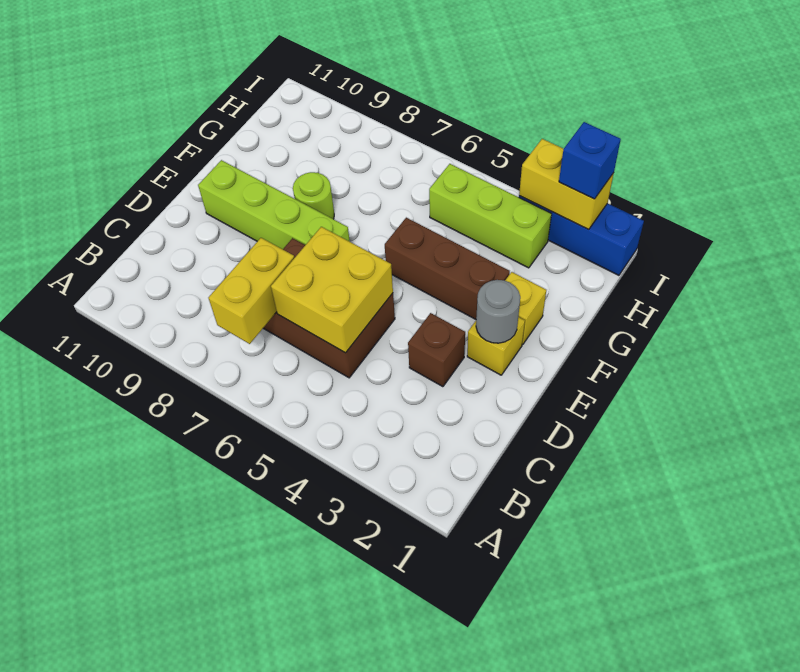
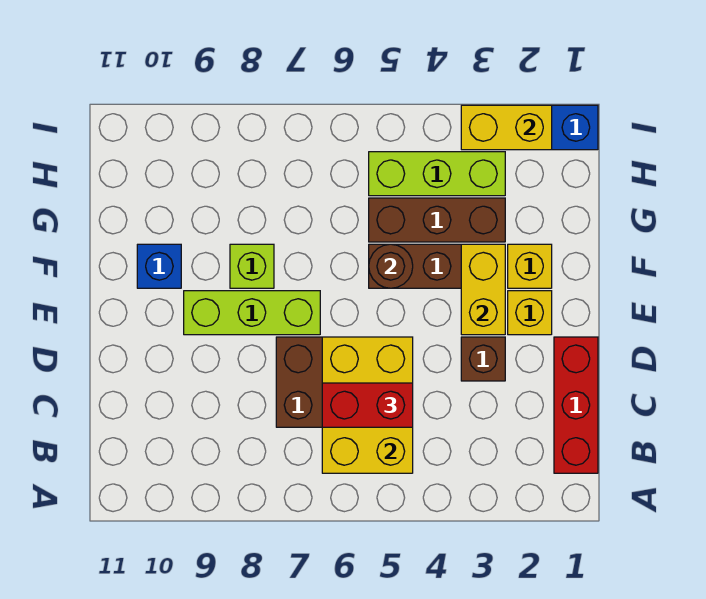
none -> red brick B1:D1 level 1
yellow brick B7:C7 level 2 -> yellow brick E3:F3 level 2
yellow brick C5:D6 level 2 -> yellow brick B5:D6 level 2
none -> red brick C5:C6 level 3
grey round brick E2 level 2 -> none
lime brick E7:E10 level 1 -> lime brick E7:E9 level 1
none -> brown round brick F5 level 2
lime round brick F8 level 1 -> lime brick F8 level 1
none -> brown brick G3:G5 level 1
blue brick I2 level 3 -> blue brick F10 level 1

